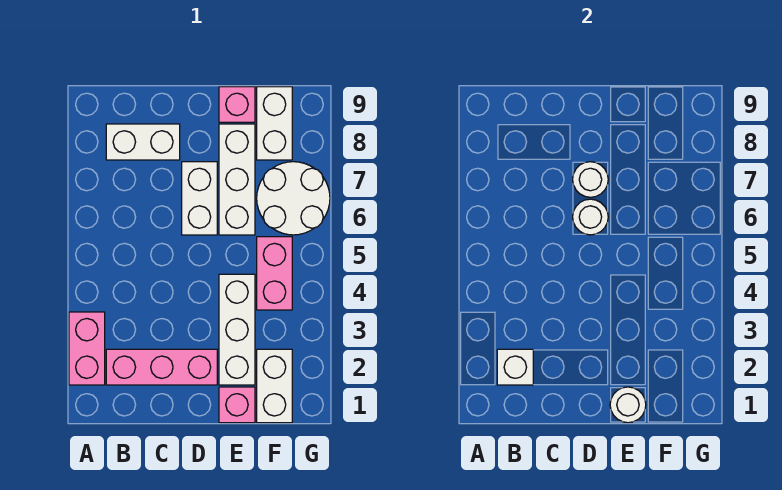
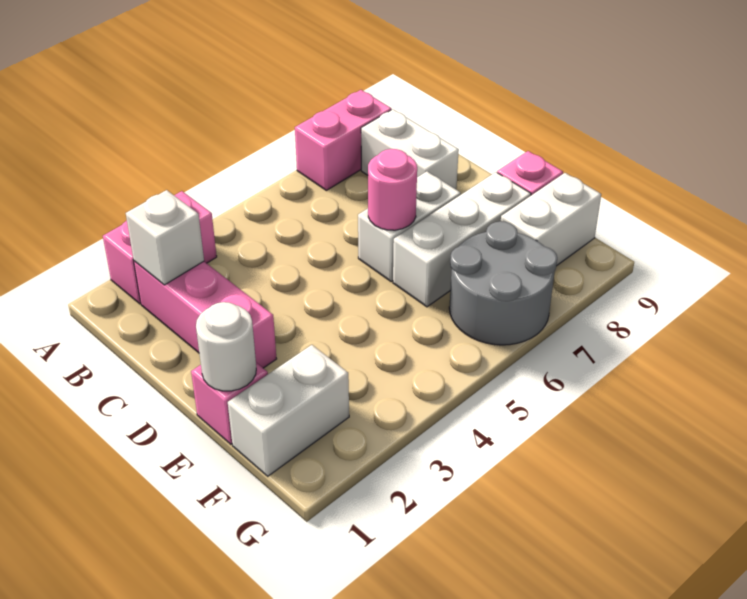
white round brick D6 level 2 -> pink round brick D6 level 2
white round brick D7 level 2 -> none
white brick E2:E4 level 1 -> none
pink brick F4:F5 level 1 -> pink brick A7:A8 level 1
white round brick F6:G7 level 1 -> grey round brick F6:G7 level 1

